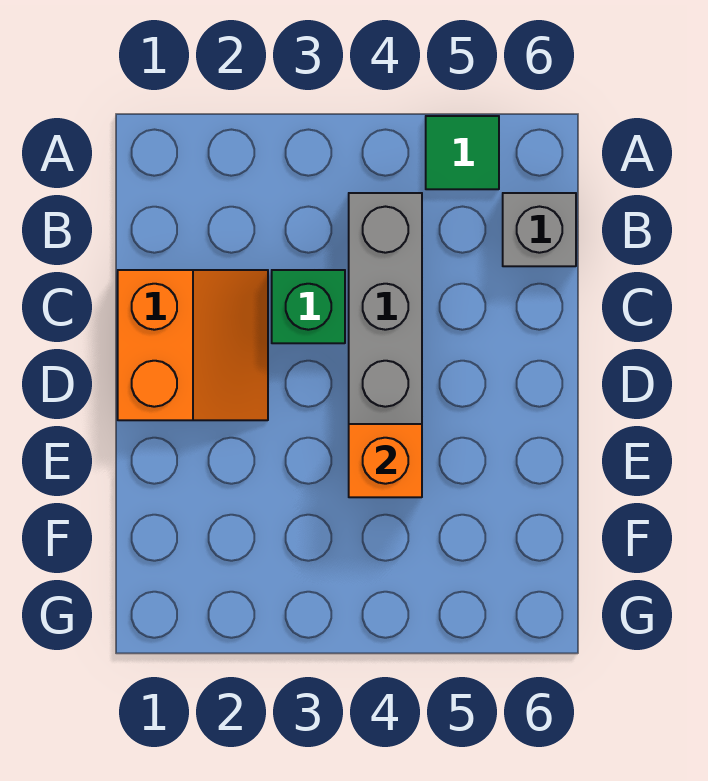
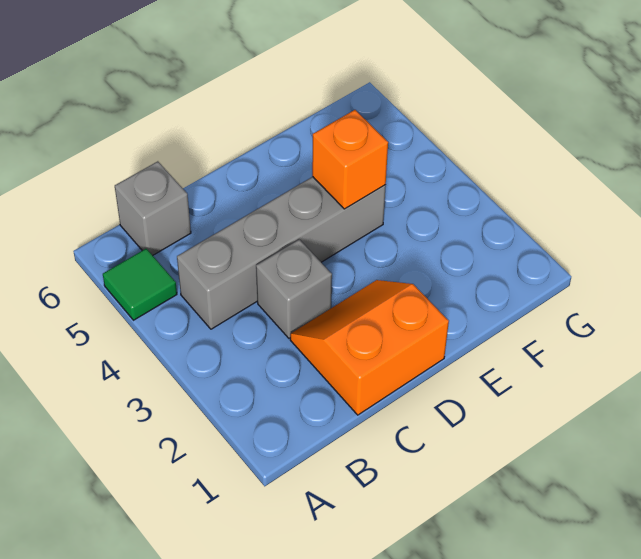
green brick C3 level 1 -> grey brick C3 level 1

